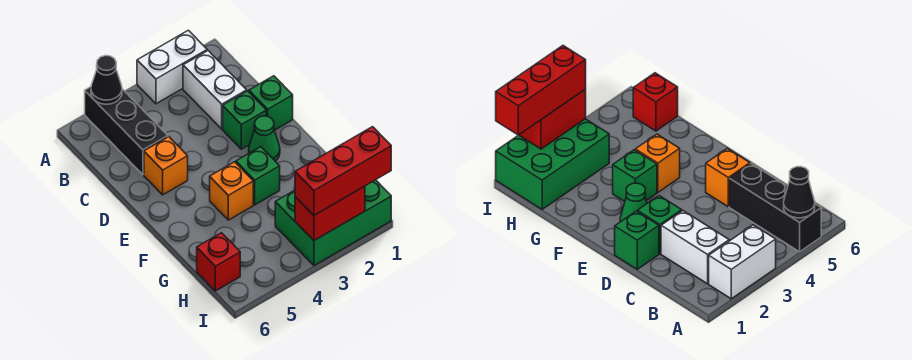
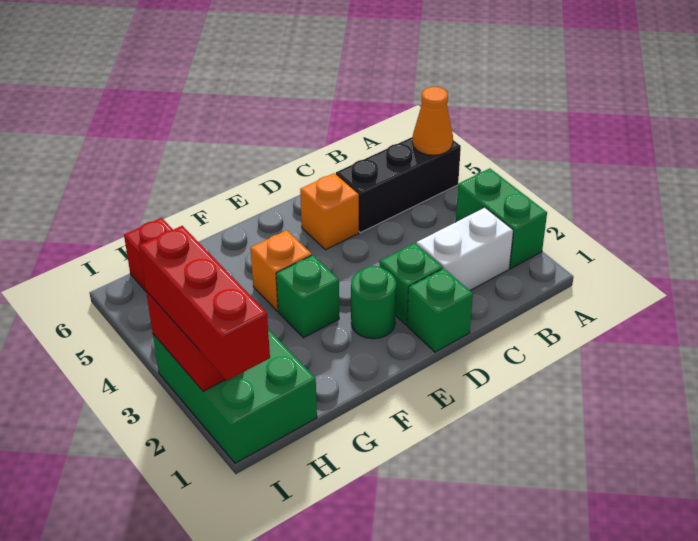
white brick A2:A3 level 1 -> green brick A2:A3 level 1
black cone A5 level 2 -> orange cone A5 level 2
green cone E2 level 1 -> green round brick E2 level 1

